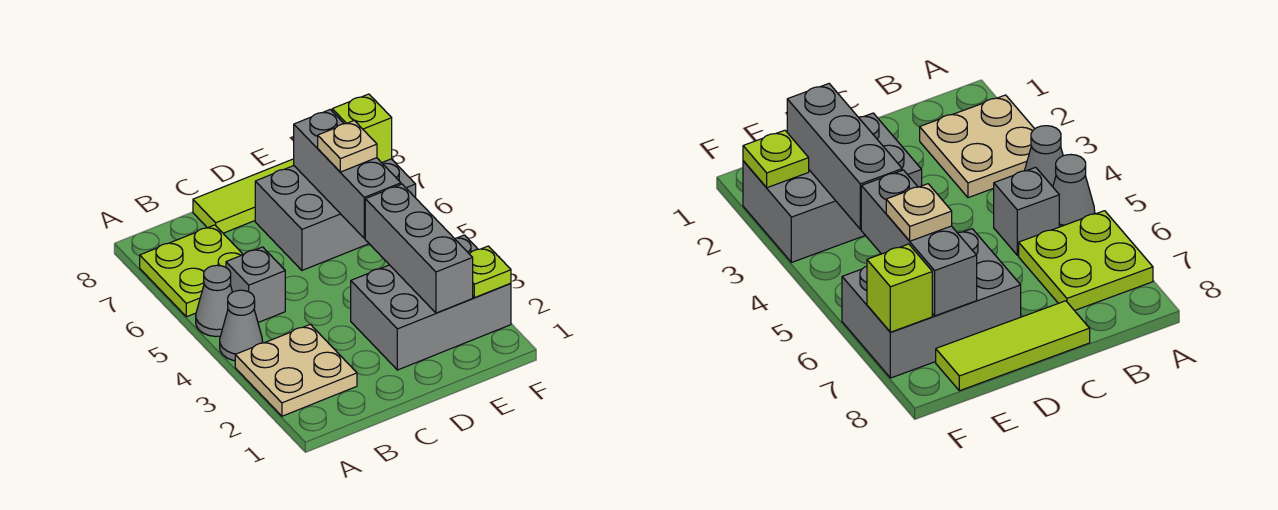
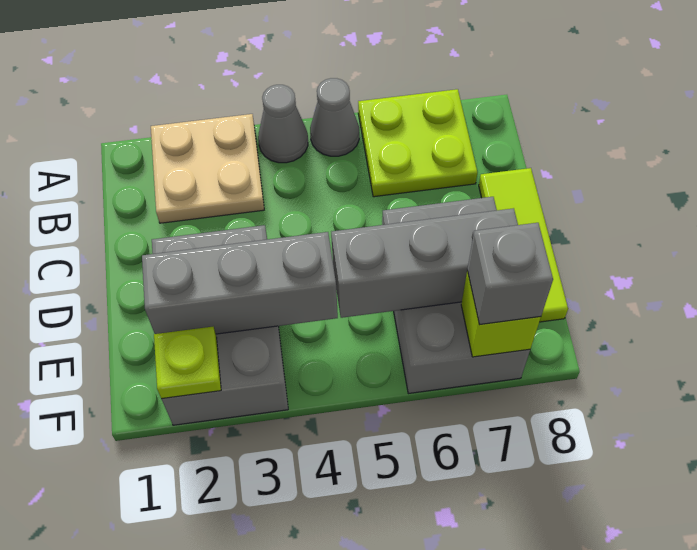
grey brick B5 level 1 -> grey brick F7 level 3
tan plate E6 level 3 -> none

